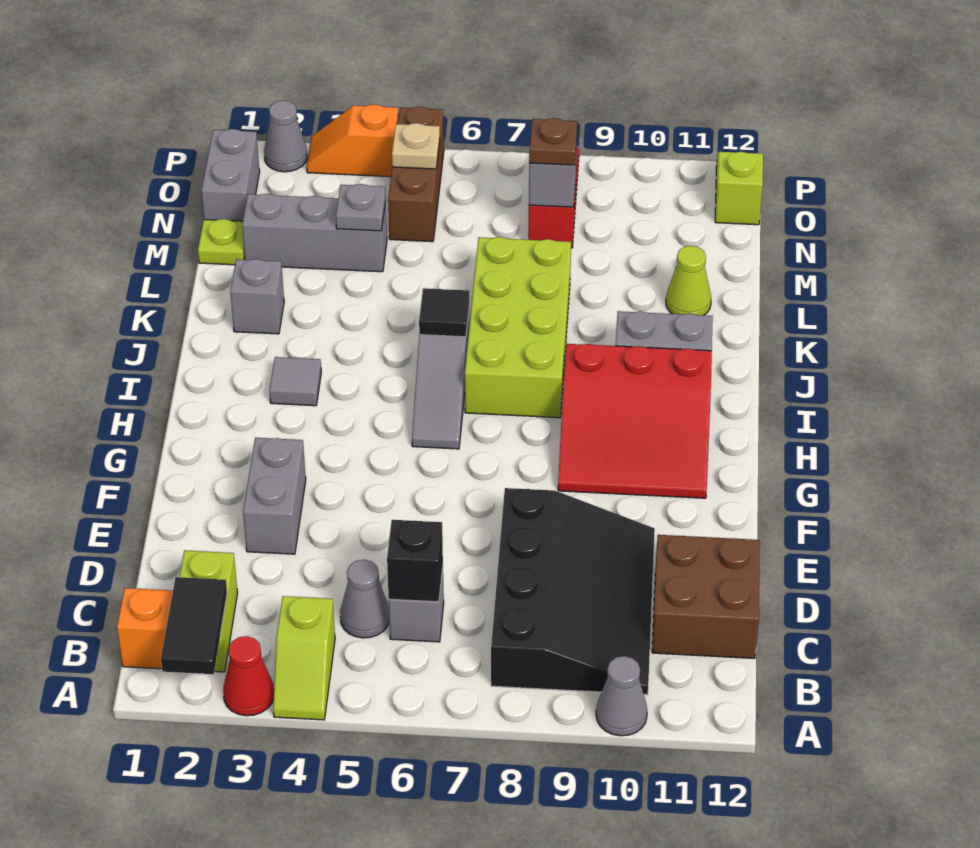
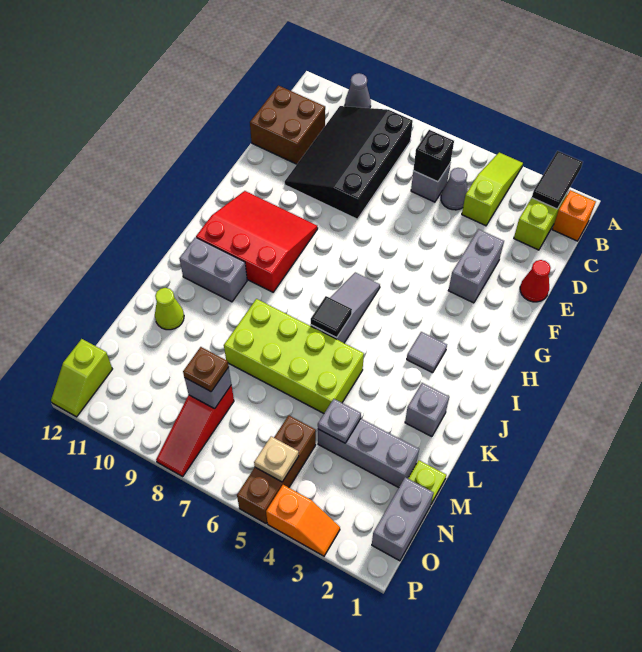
red cone A3 level 1 -> red cone E1 level 1
lime slope A4:B4 level 1 top B -> lime slope A4:C4 level 1 top C
lime brick I7:L8 level 1 -> lime brick K5:L8 level 1
grey cone P2 level 1 -> none

